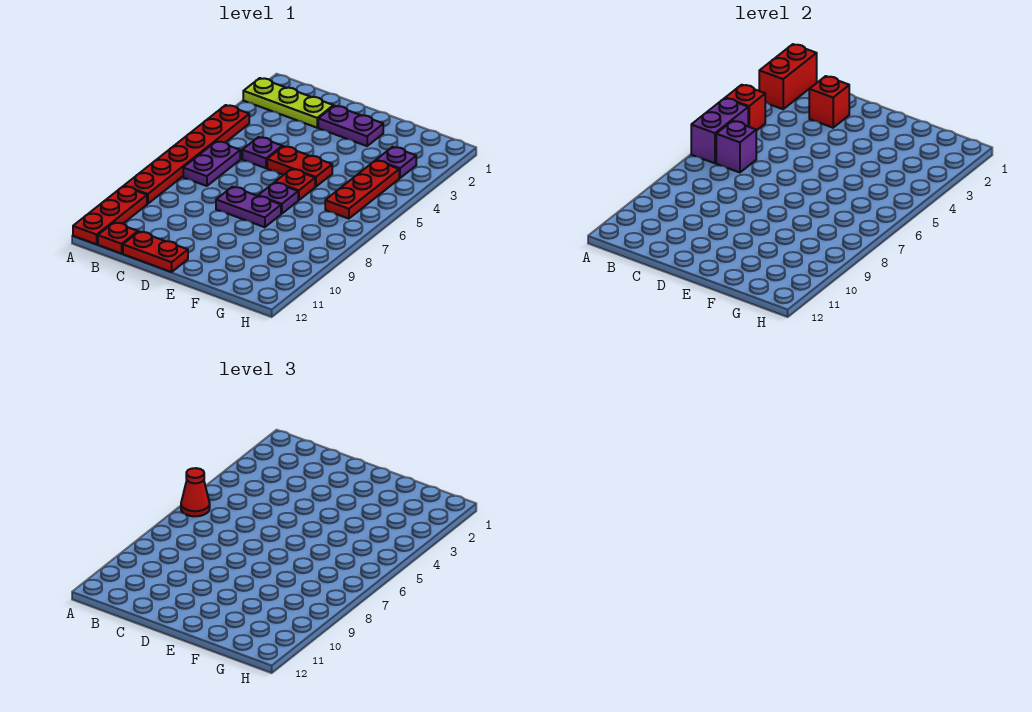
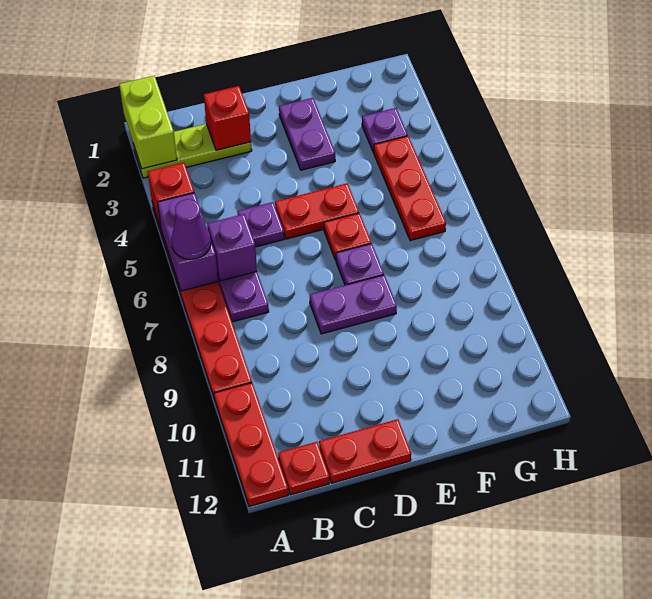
red brick A1:A2 level 2 -> lime brick A1:A2 level 2
red cone A6 level 3 -> purple cone A6 level 3
purple plate D2:E2 level 1 -> purple plate E2:E3 level 1

